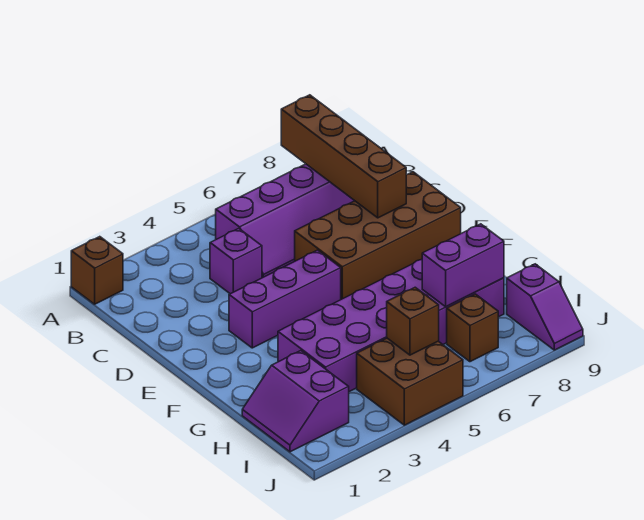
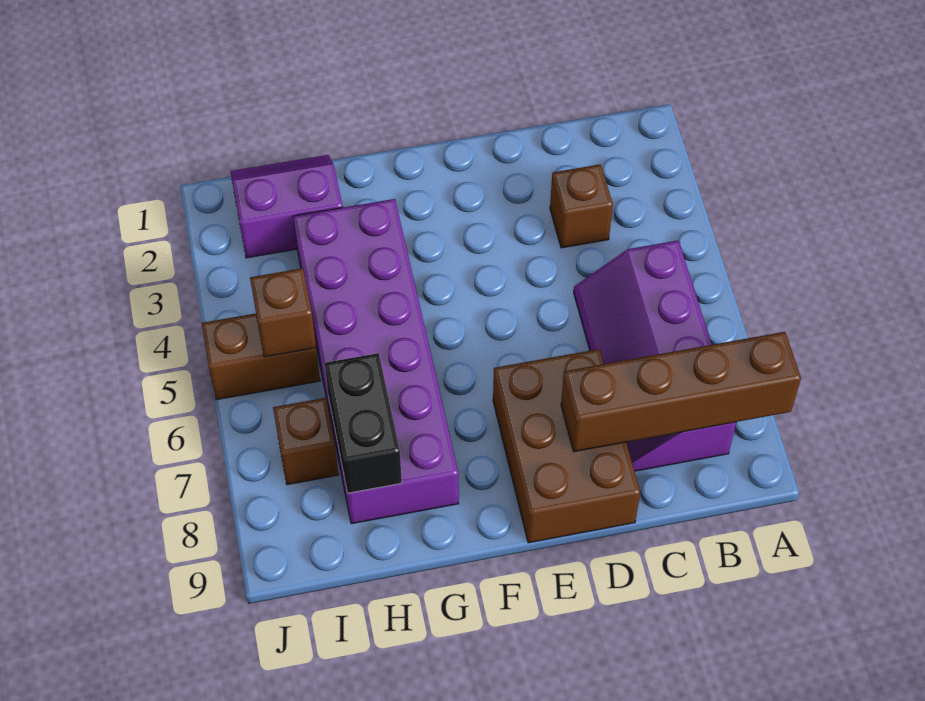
brown brick A1 level 1 -> brown brick C3 level 1
purple brick C4 level 1 -> none
brown brick D6:E9 level 1 -> brown brick D7:E9 level 1
purple brick E3:E5 level 1 -> none
purple brick H7:H8 level 2 -> black brick H7:H8 level 2
brown brick I4:J5 level 1 -> brown brick I5:J5 level 1
purple slope I9:J9 level 1 top I -> none

